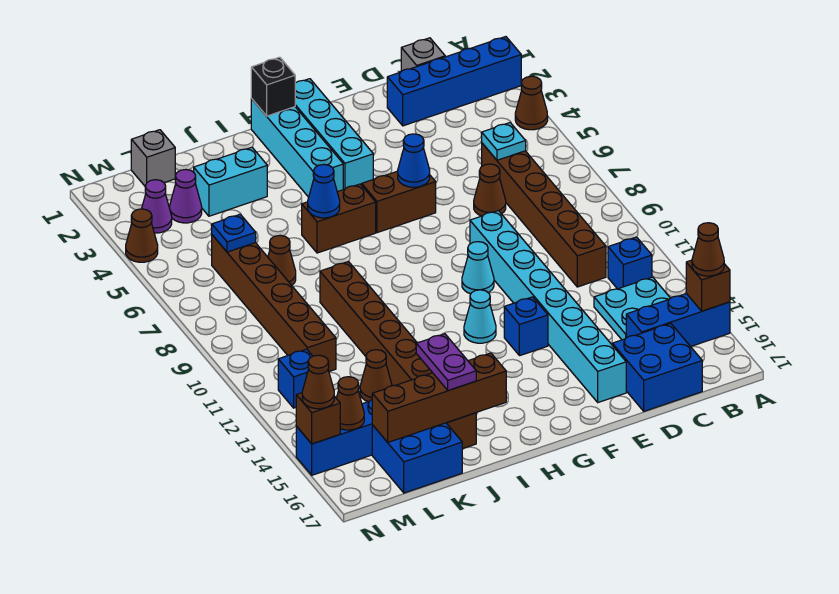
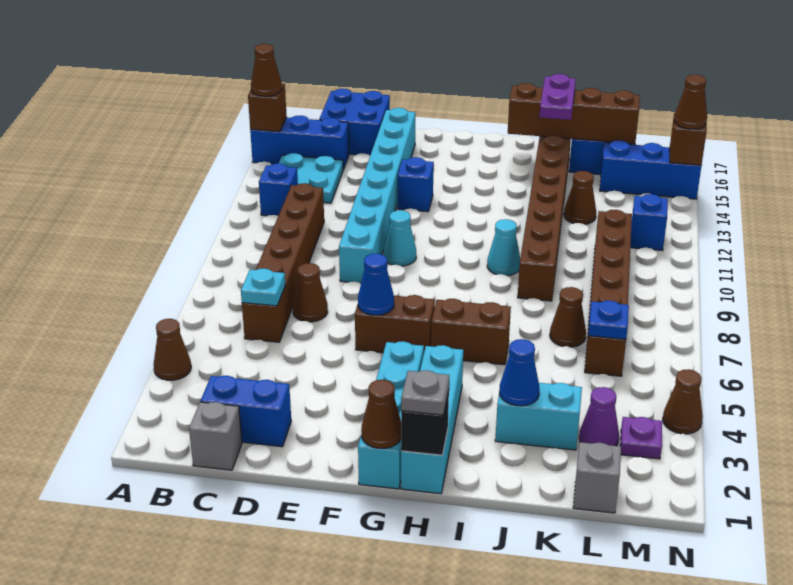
blue brick A2:D2 level 1 -> blue brick C2:D2 level 1
cyan cone G12 level 1 -> cyan cone I10 level 1
none -> grey plate H1 level 3
blue cone I6 level 2 -> blue cone J3 level 2
purple cone M3 level 1 -> purple plate M3 level 1
brown cone M15 level 2 -> brown cone G1 level 2

